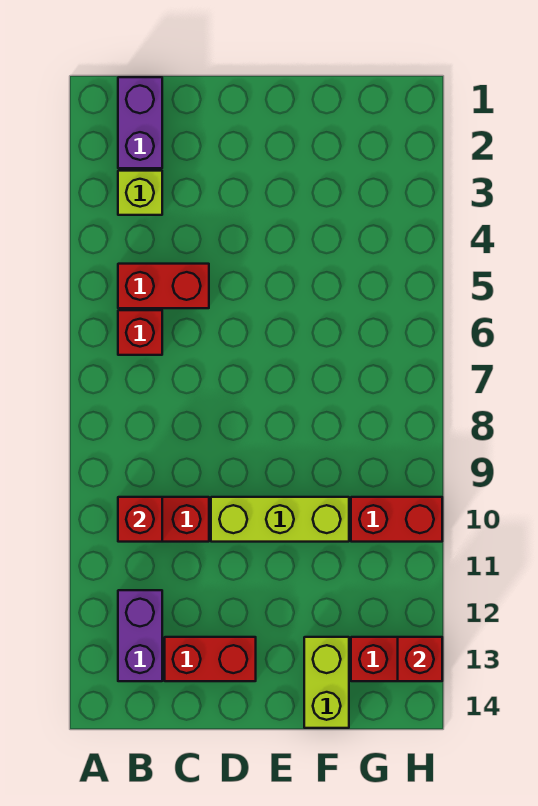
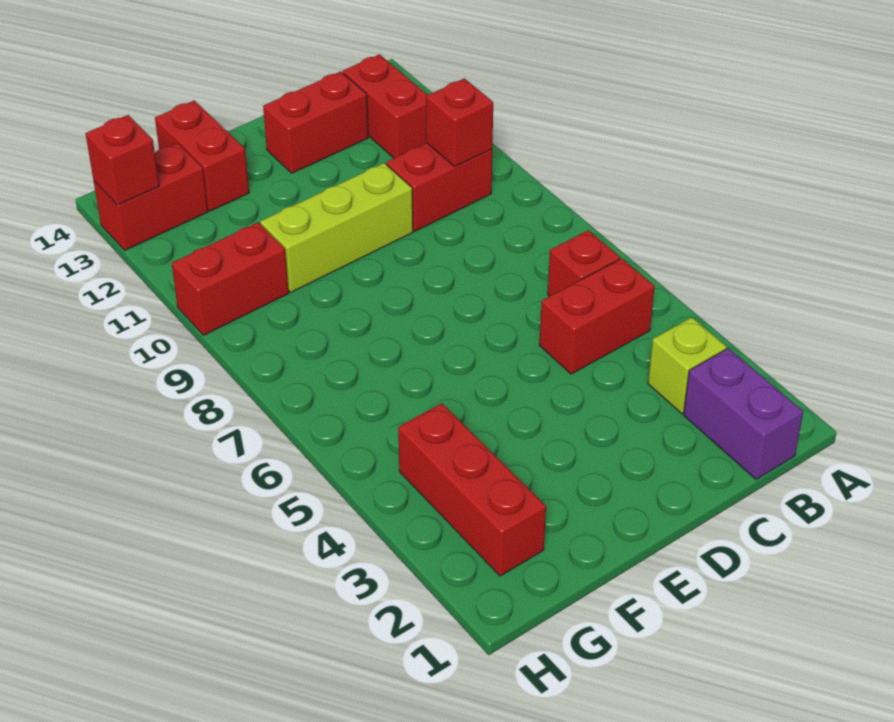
purple brick B12:B13 level 1 -> red brick B12:B13 level 1
lime brick F13:F14 level 1 -> red brick F13:F14 level 1
none -> red brick G2:G4 level 1

